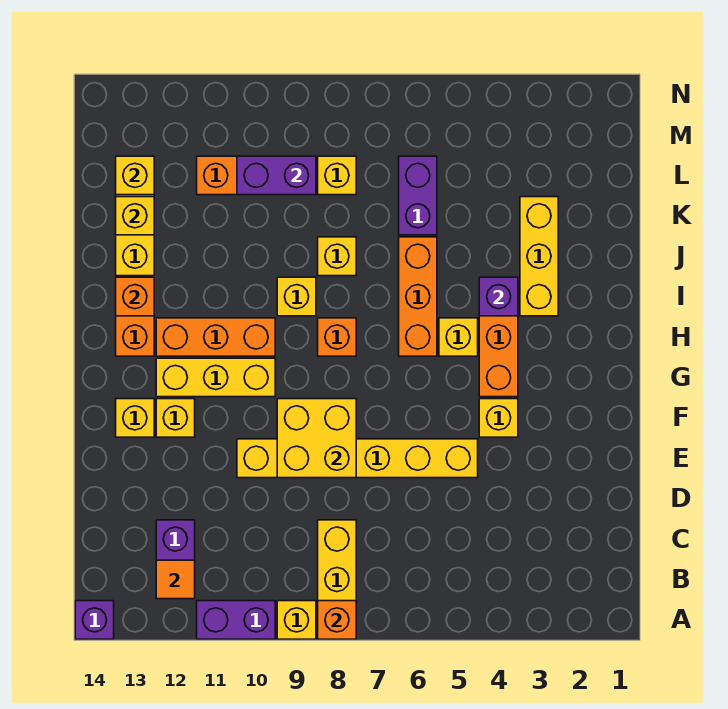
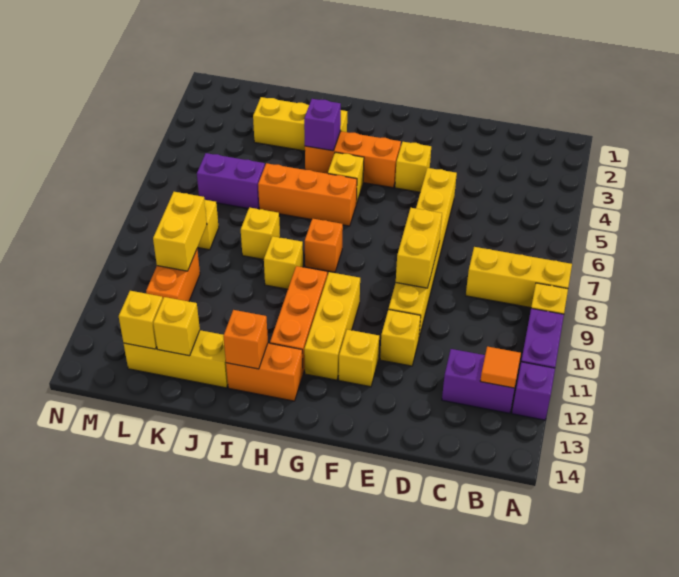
orange brick A8 level 2 -> none
purple brick A14 level 1 -> purple brick A12 level 1
yellow brick E8:F9 level 2 -> yellow brick E8:E9 level 2
yellow brick F13 level 1 -> yellow brick E11 level 1
purple brick L9:L10 level 2 -> yellow brick L9:L10 level 2

